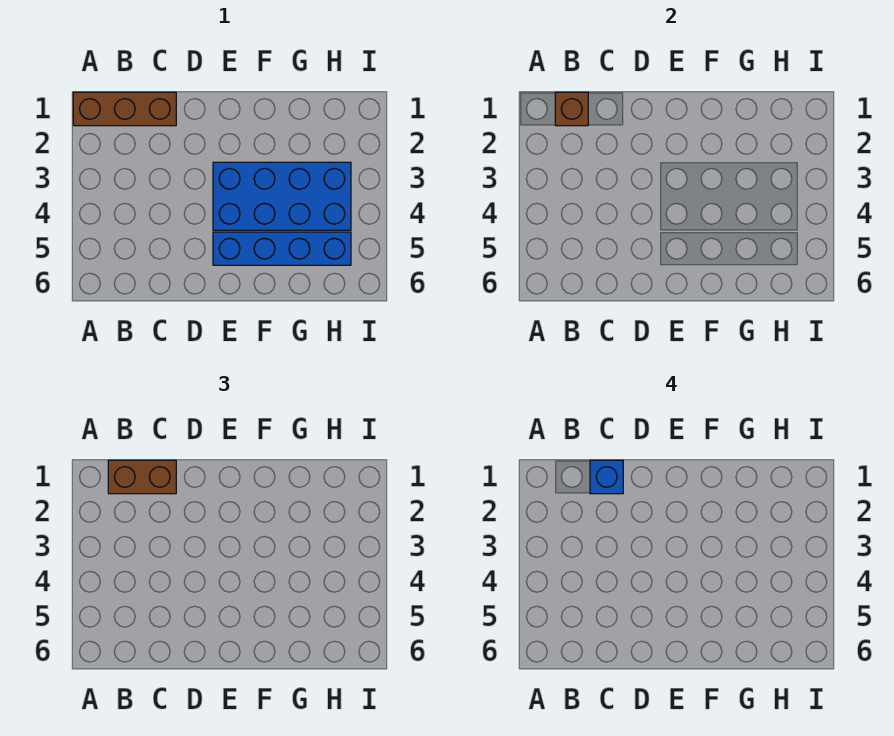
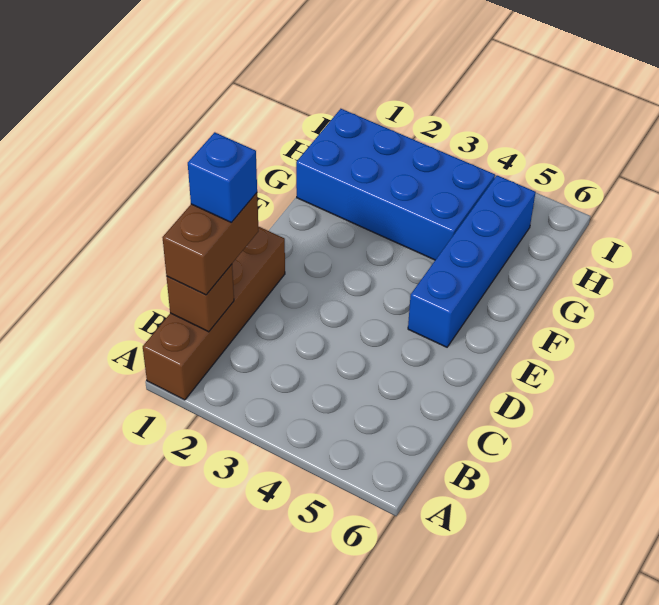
brown brick A1:C1 level 1 -> brown brick A1:D1 level 1
blue brick E3:H4 level 1 -> blue brick G1:H4 level 1

